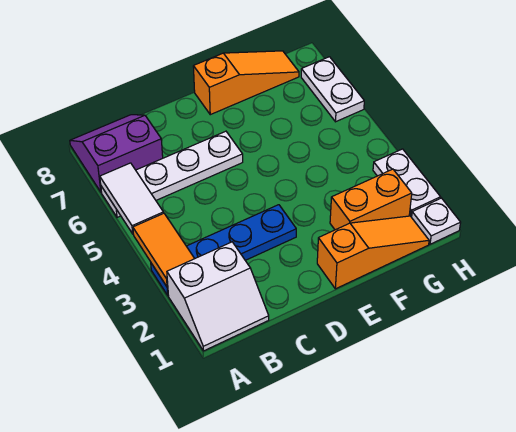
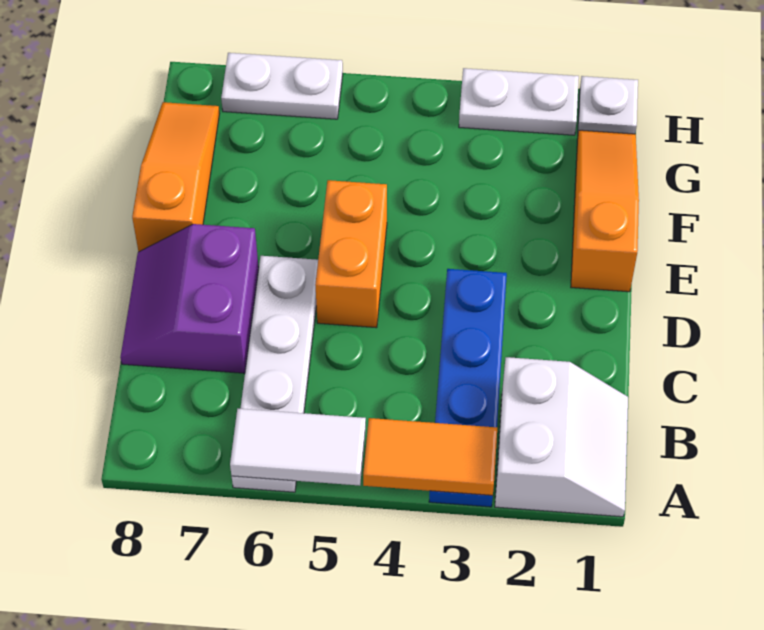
purple slope A7:B8 level 1 top 7 -> purple slope C7:D8 level 1 top 7
orange brick F2:G2 level 1 -> orange brick D5:E5 level 1

